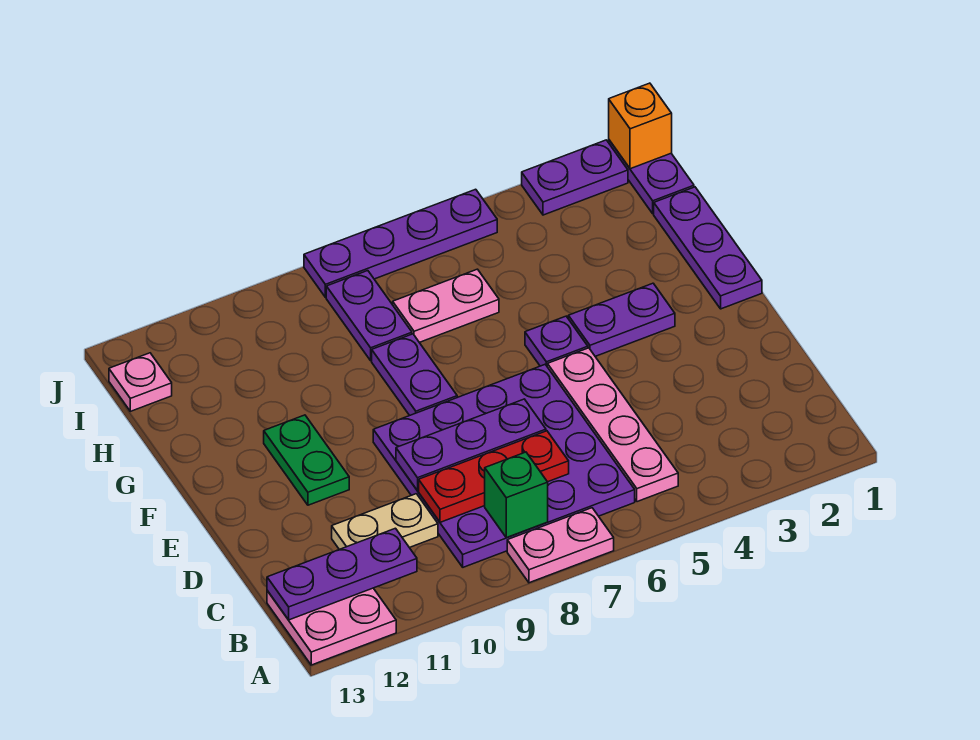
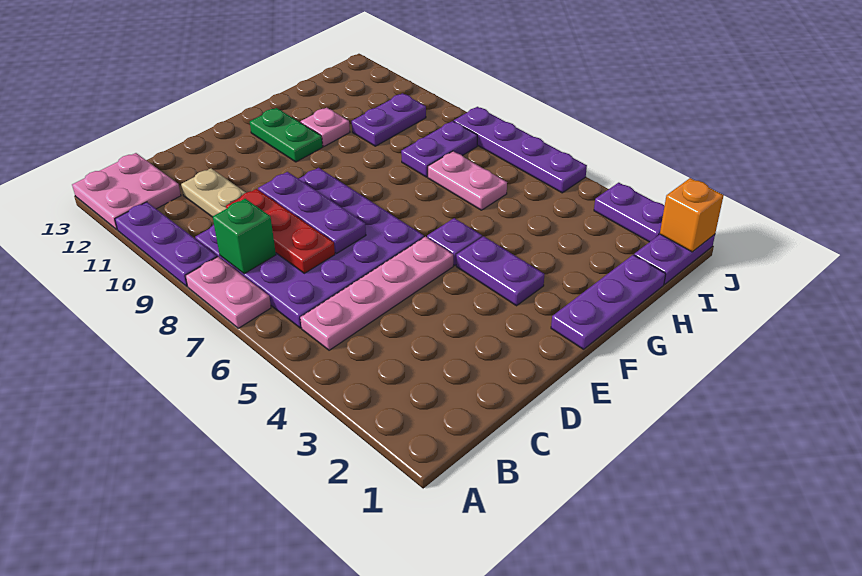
purple plate B11:B13 level 2 -> purple plate A9:A11 level 1
green plate E11:F11 level 1 -> green plate F11:F12 level 1
purple plate F8:G8 level 1 -> purple plate H10:I10 level 1
pink plate I13 level 1 -> pink plate G11 level 1

